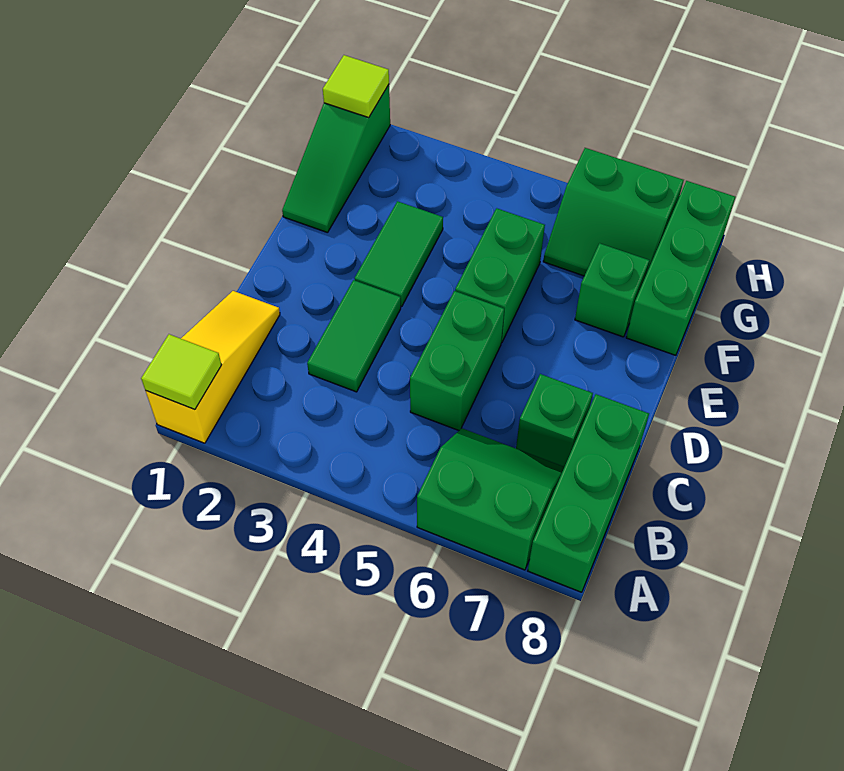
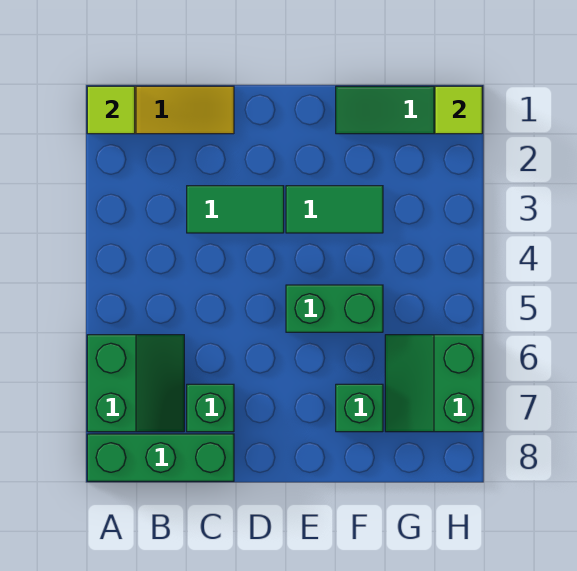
green brick C5:D5 level 1 -> none
green brick F8:H8 level 1 -> none

